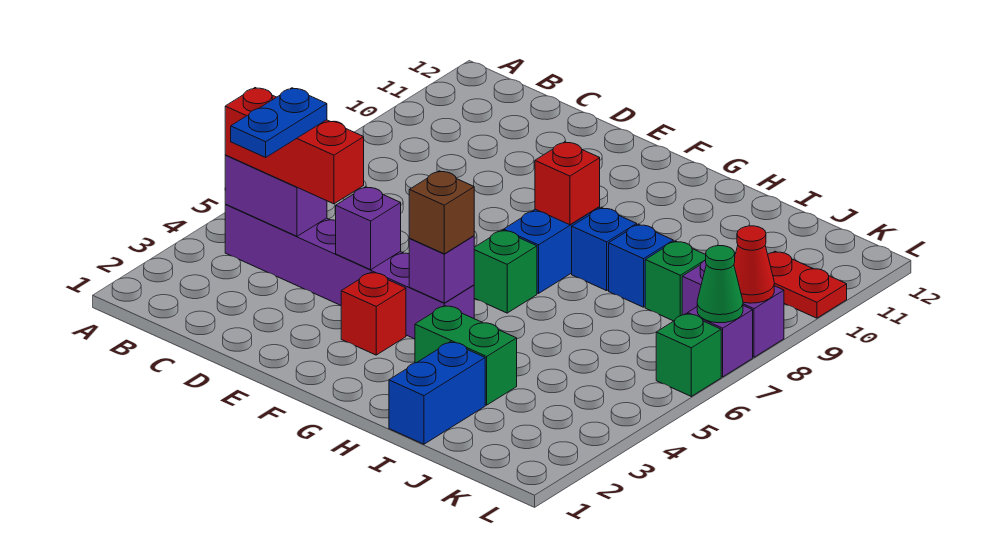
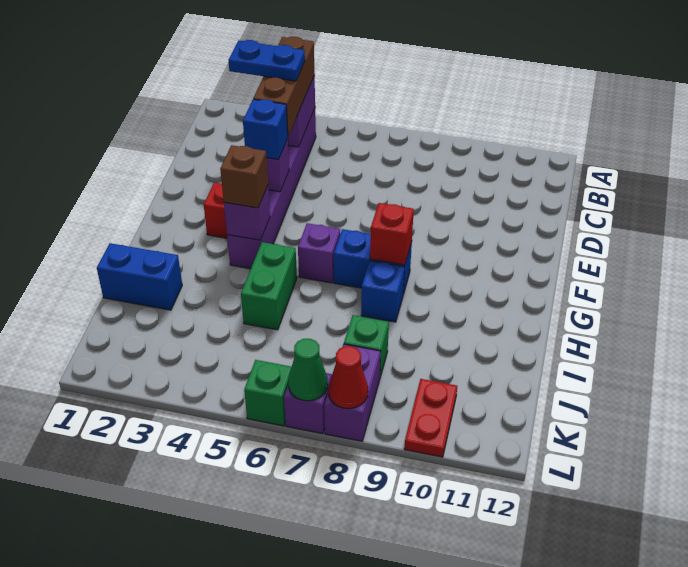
red brick B4:D4 level 3 -> brown brick B4:D4 level 3
green brick G6 level 1 -> purple brick G6 level 1
green brick H3:I3 level 1 -> green brick H5:I5 level 1
blue brick I8 level 1 -> blue brick E4 level 3

